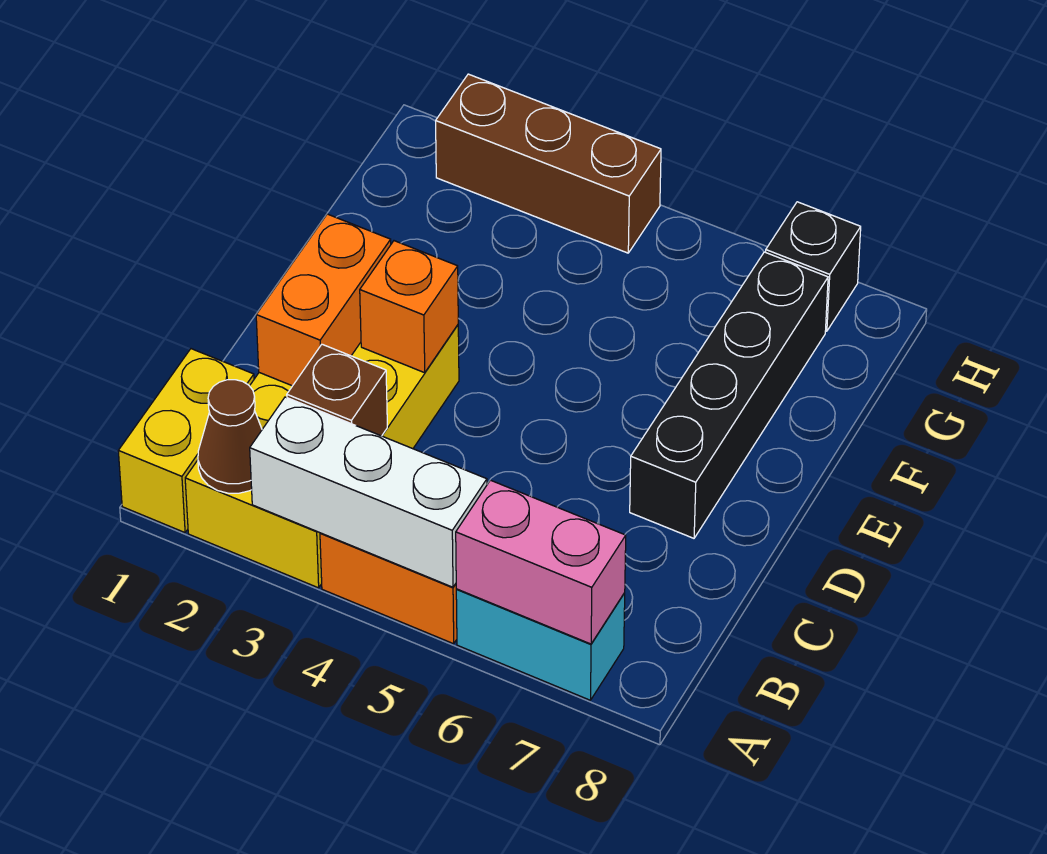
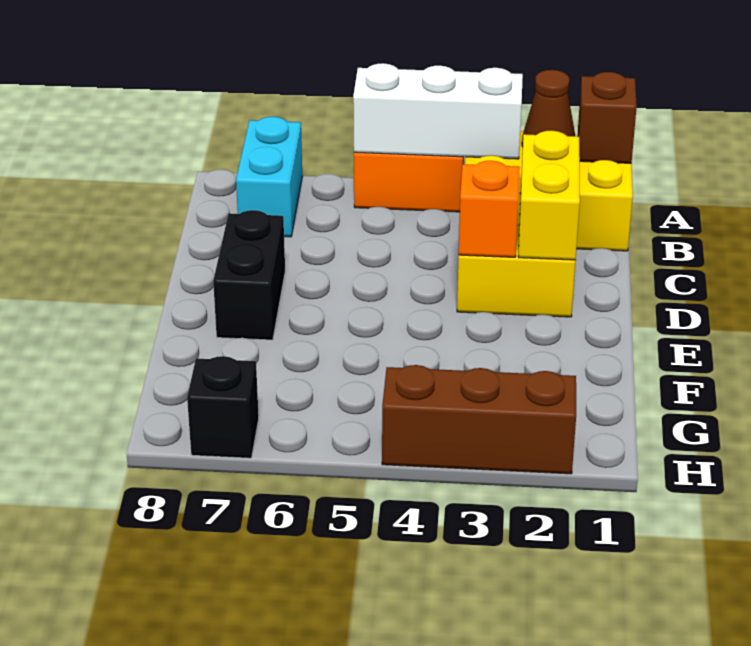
cyan brick A6:A7 level 1 -> cyan brick A7:B7 level 1
pink brick A6:A7 level 2 -> none
brown brick B3 level 2 -> brown brick A1 level 2
orange brick C2:D2 level 2 -> yellow brick C2:D2 level 2
black brick D7:G7 level 1 -> black brick D7:E7 level 1

